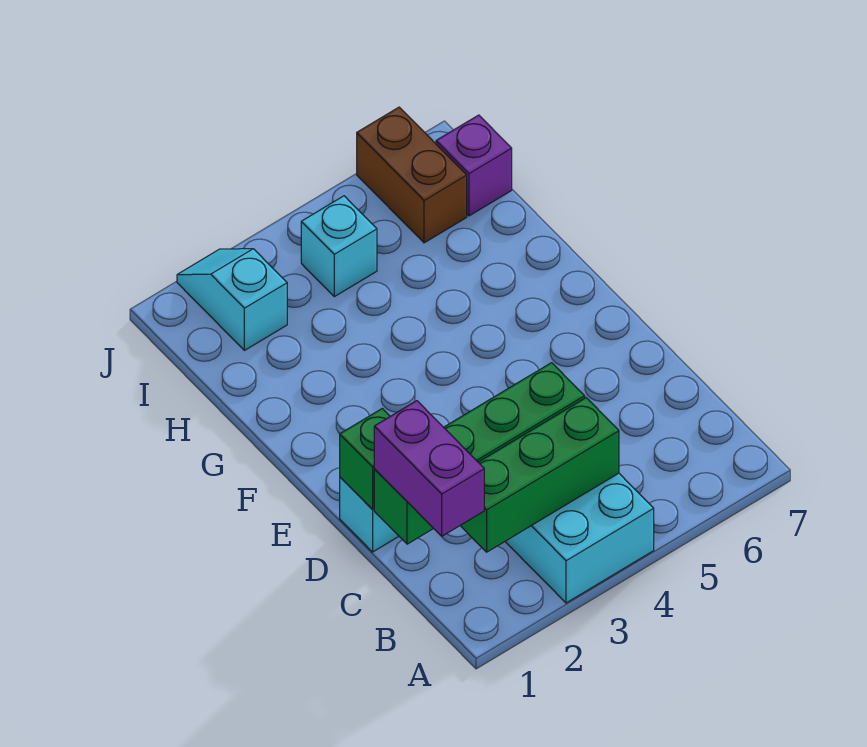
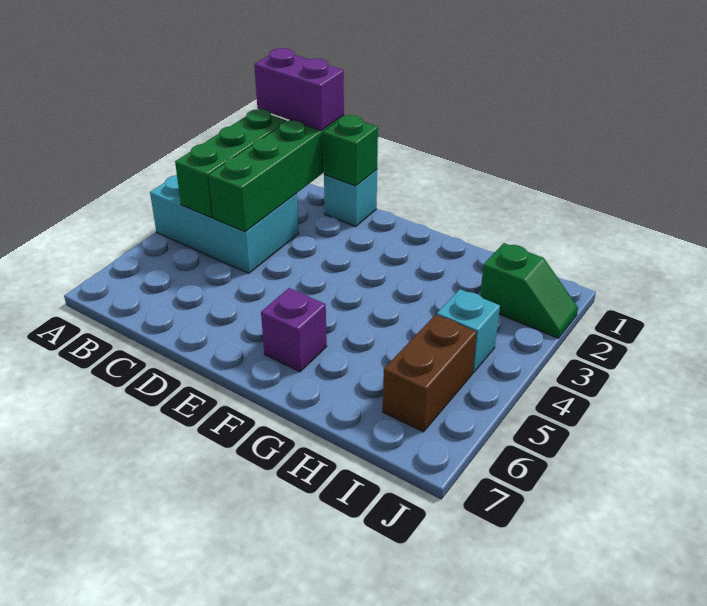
cyan slope I2:J2 level 1 top I -> green slope I2:J2 level 1 top I
brown brick I6:J6 level 1 -> brown brick I5:I6 level 1
purple brick I7 level 1 -> purple brick F6 level 1

